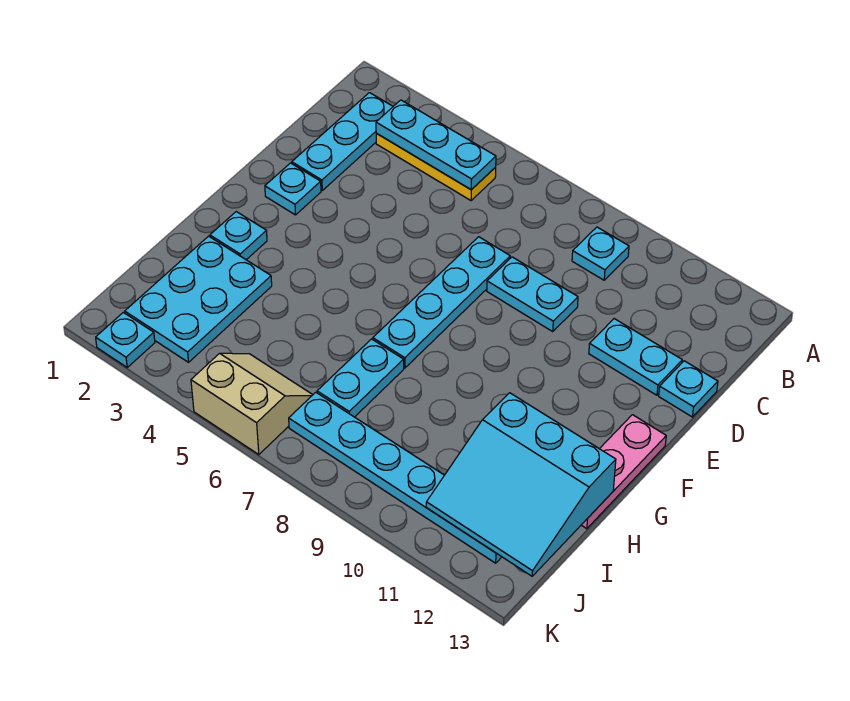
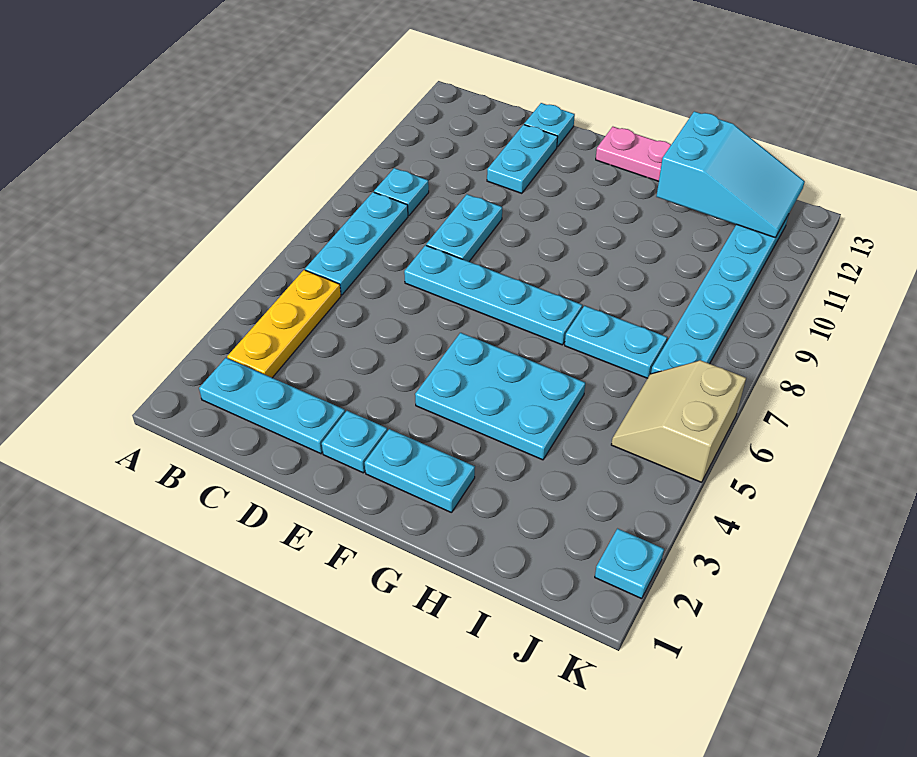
cyan plate B3:B5 level 2 -> cyan plate B6:B8 level 1
cyan plate G2 level 1 -> cyan plate F2:G2 level 1
cyan plate H2:J3 level 1 -> cyan plate F4:H5 level 1
cyan slope H11:J13 level 2 top H -> cyan slope H12:J13 level 2 top H

